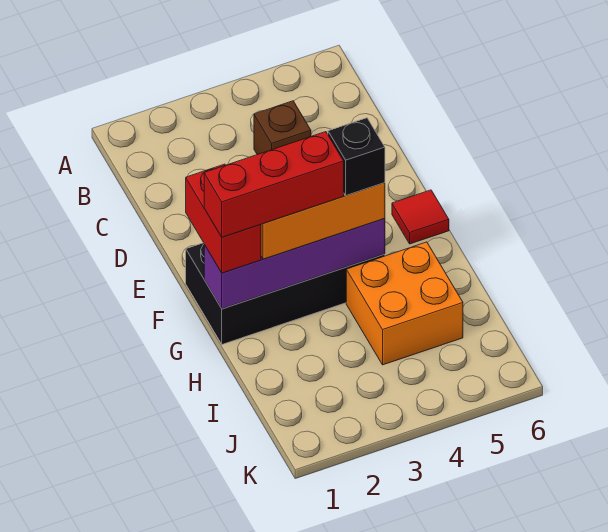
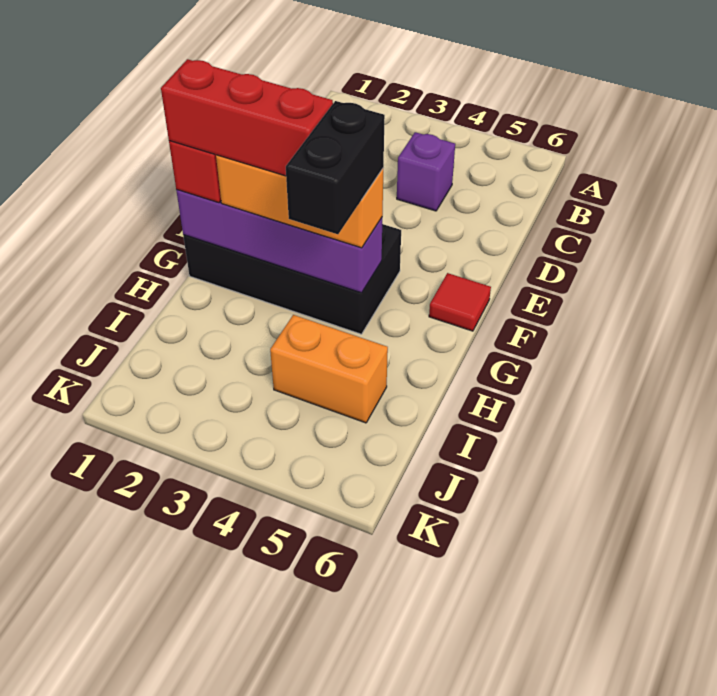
brown brick C4 level 1 -> purple brick C4 level 1
black brick G4 level 4 -> black brick G4:H4 level 4
orange brick H4:I5 level 1 -> orange brick I4:I5 level 1

